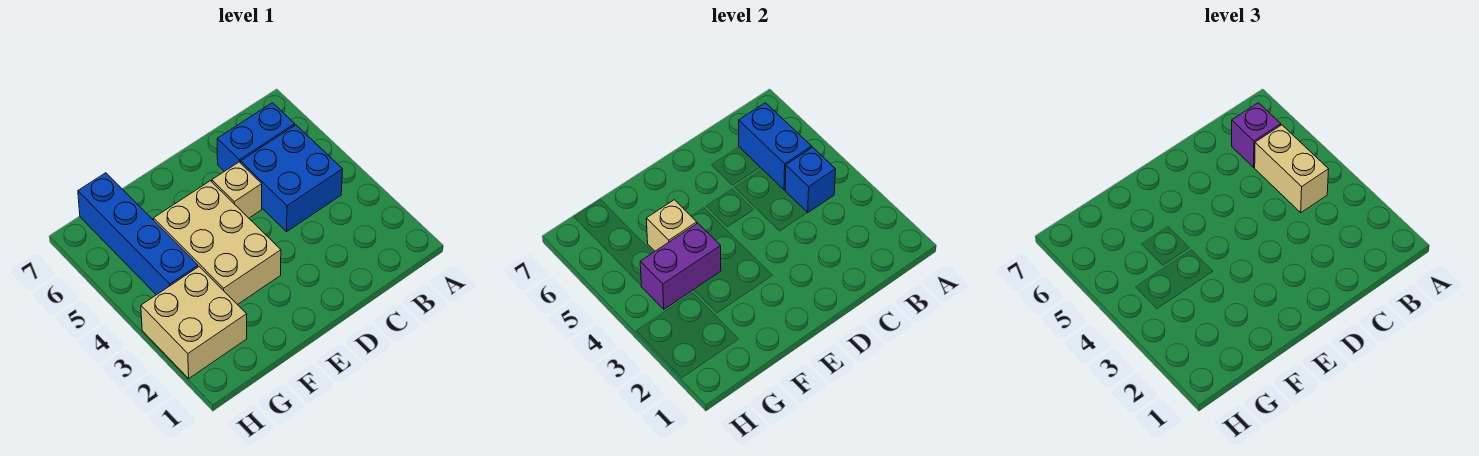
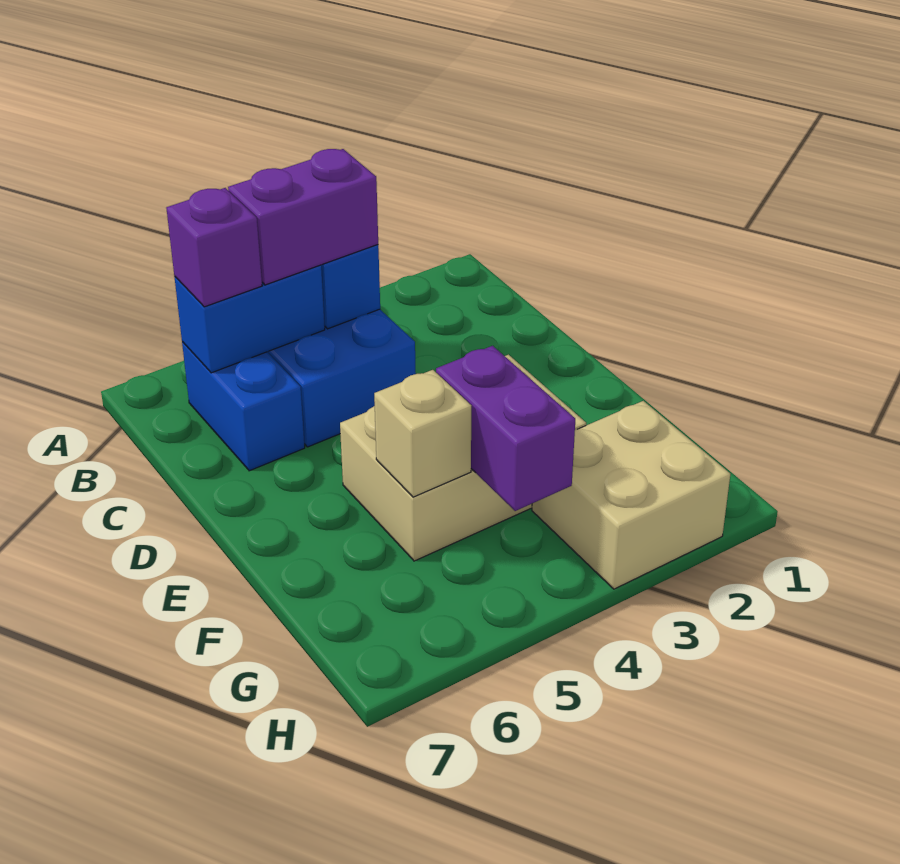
tan brick B4:B5 level 3 -> purple brick B4:B5 level 3
tan brick D5 level 1 -> none
blue brick G4:G7 level 1 -> none

